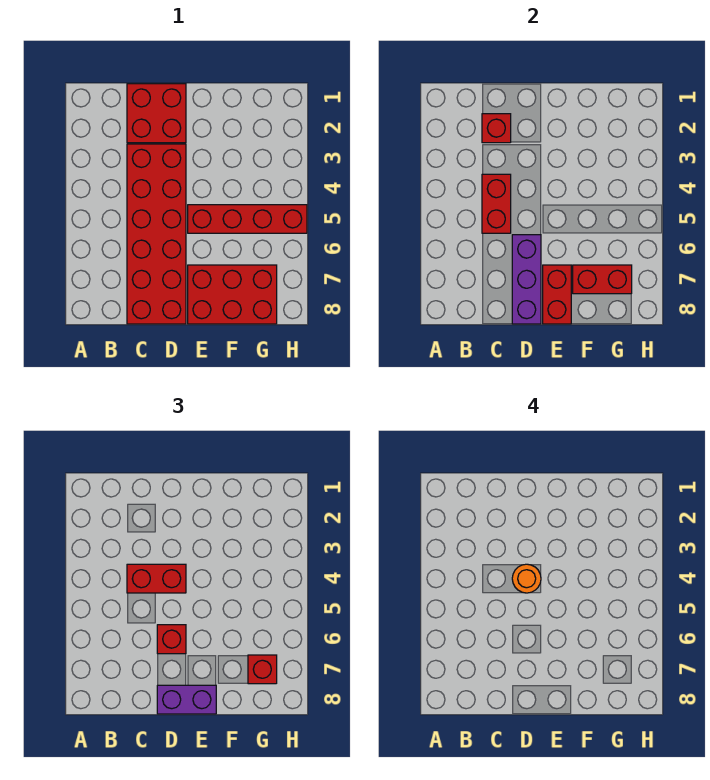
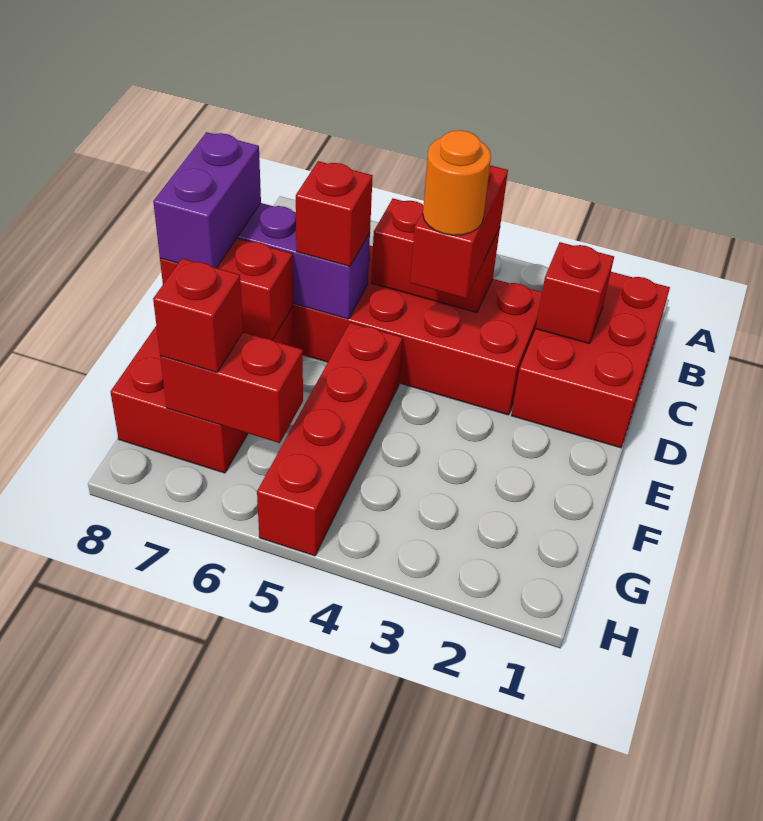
red brick C1:D2 level 1 -> red brick B1:D2 level 1
red brick F7:G7 level 2 -> red brick G6:G7 level 2

